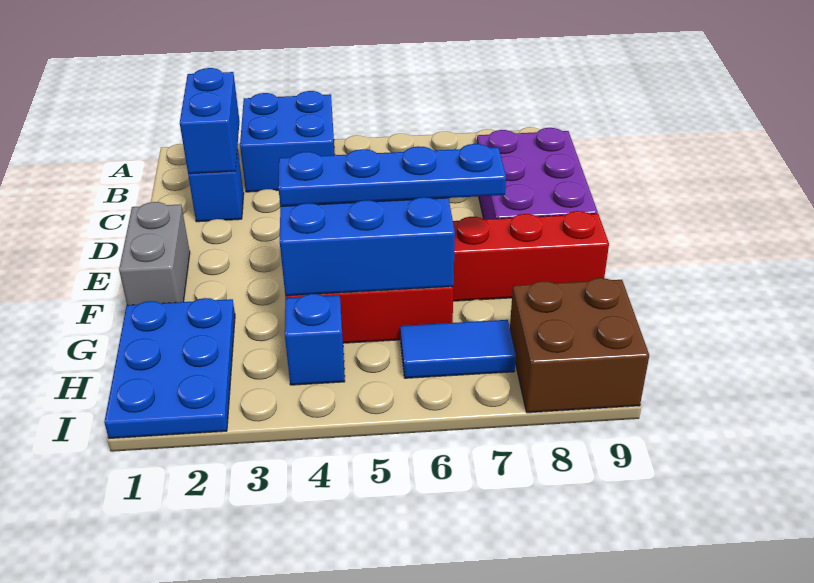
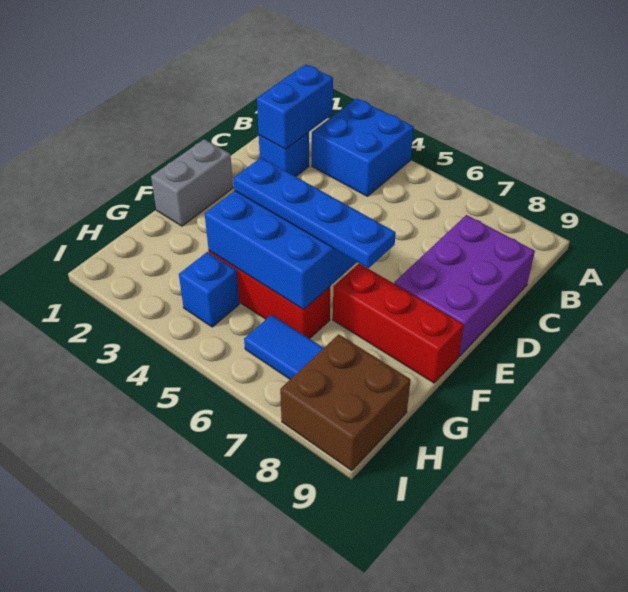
blue plate G1:I2 level 1 -> none

